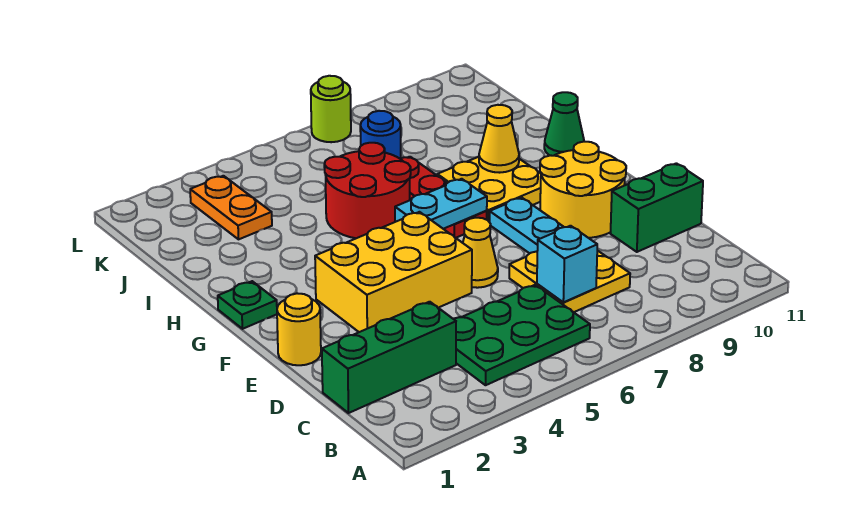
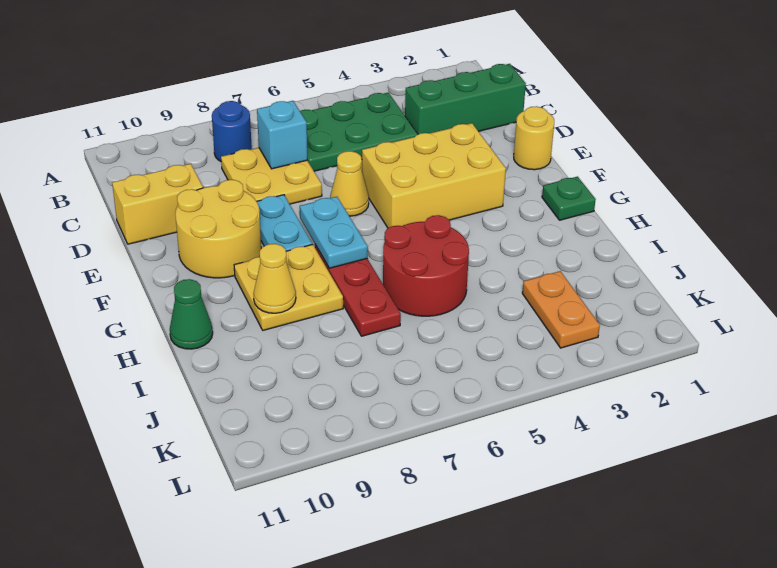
green brick D10:D11 level 1 -> yellow brick D10:D11 level 1
cyan plate G6:G7 level 2 -> cyan plate F7:G7 level 2
blue round brick J7 level 1 -> blue round brick B8 level 1
lime round brick L7 level 1 -> none

